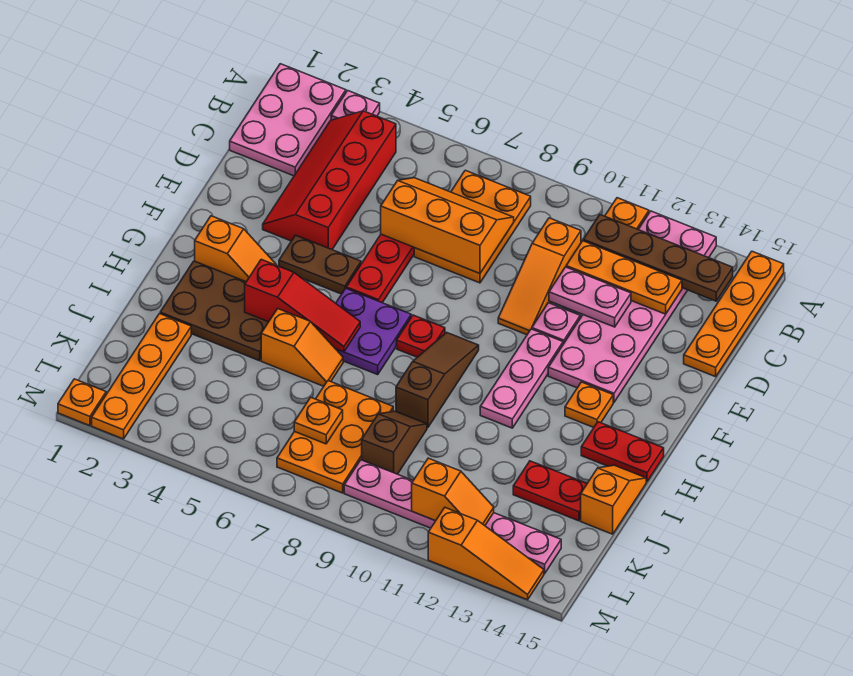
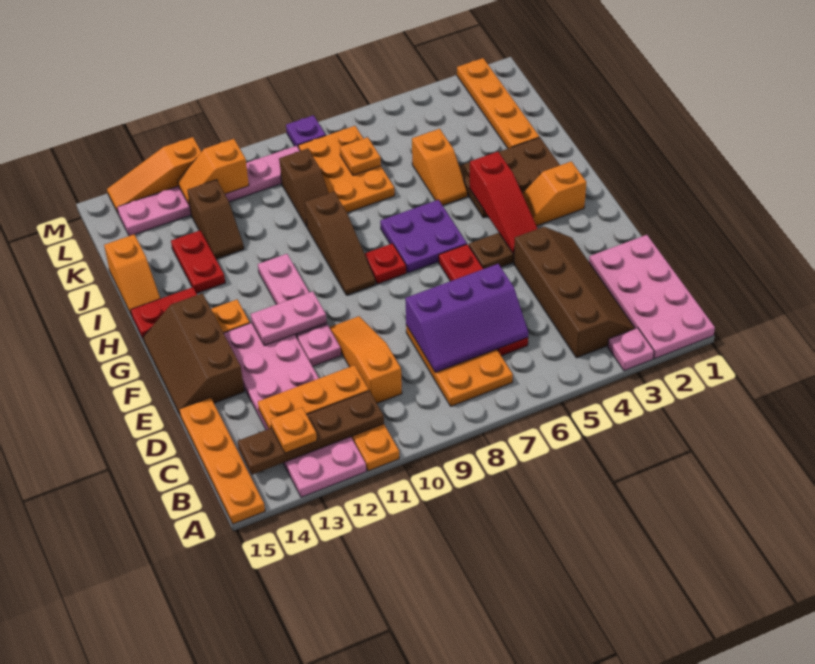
pink plate A1:C2 level 1 -> pink plate A1:D2 level 1
red slope B3:E4 level 1 top 4 -> brown slope B3:E4 level 1 top 4
orange slope C6:D8 level 2 top D -> purple slope C6:D8 level 2 top D
pink plate D11:D12 level 2 -> pink plate F11:F12 level 2
none -> brown slope E14:G15 level 1 top 14
red slope H4:H6 level 2 top 4 -> red slope F4:H4 level 2 top H
orange slope I5:I6 level 1 top 5 -> orange slope I5:J5 level 1 top J
none -> brown slope J12:K12 level 1 top K
red plate J13:J14 level 1 -> red plate I13:J13 level 1
orange plate M1 level 1 -> orange plate B13 level 3
none -> purple plate M8 level 1

